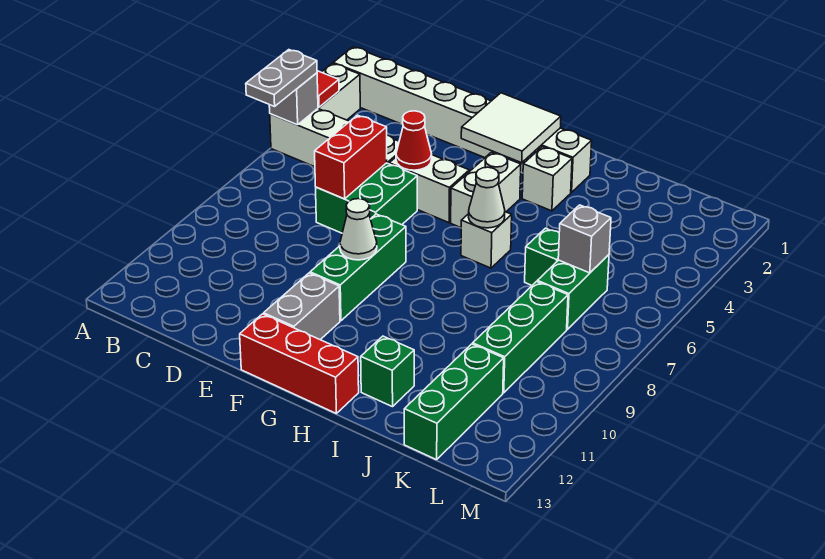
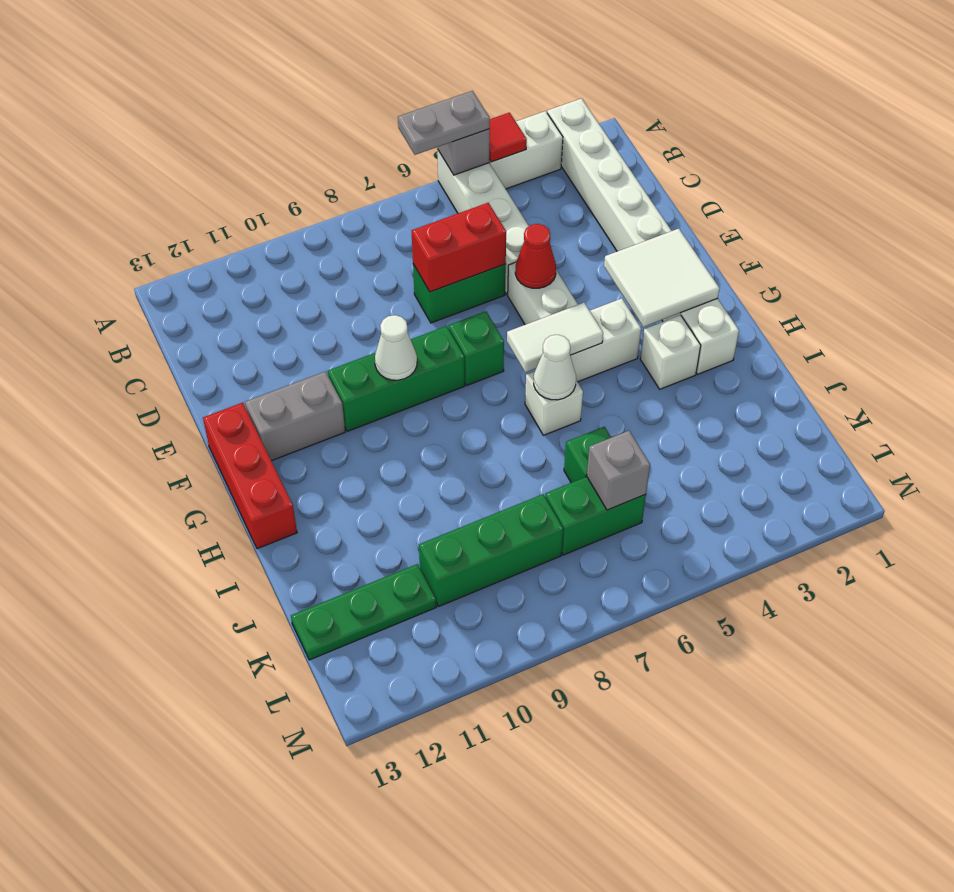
green brick D6:E7 level 1 -> green brick D6:D7 level 1
none -> white tile G5:G6 level 2
green brick I12 level 1 -> green brick F7 level 1
green brick K11:K13 level 1 -> green plate K11:K13 level 1

